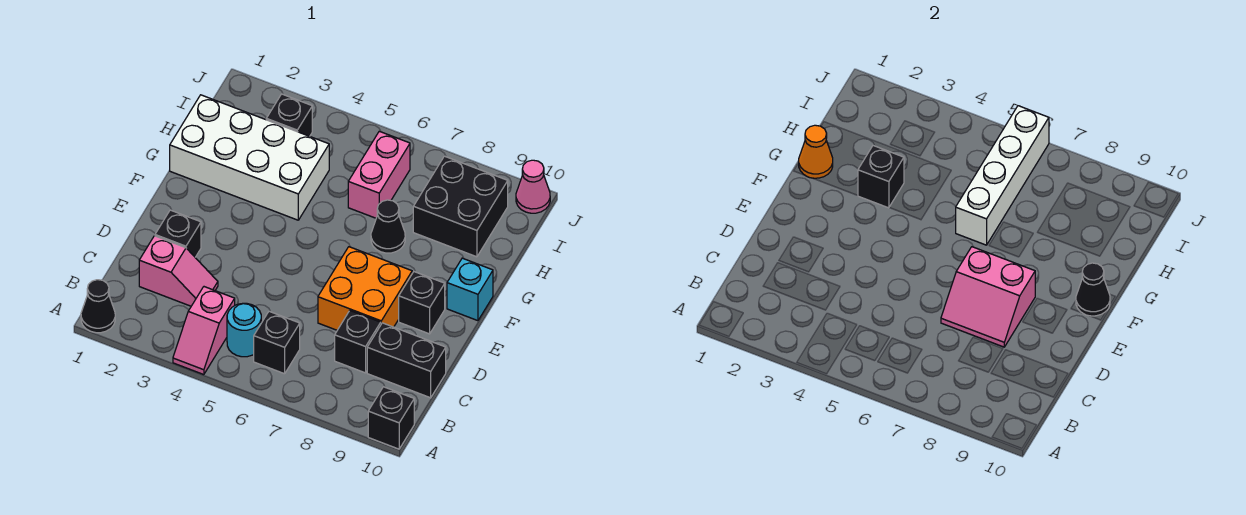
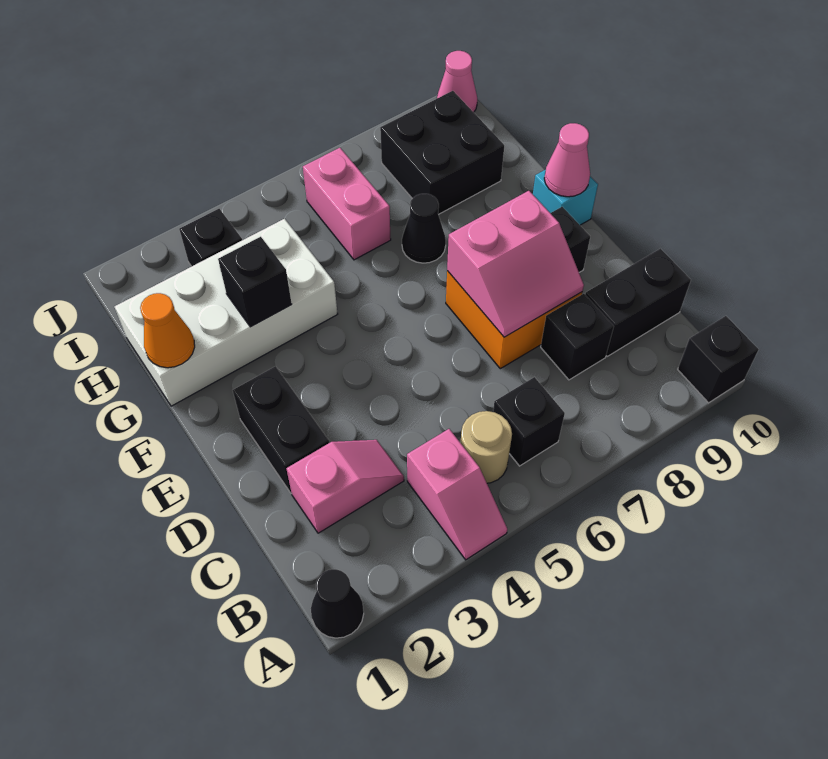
cyan round brick B5 level 1 -> tan round brick B5 level 1
black brick D2 level 1 -> black brick D2:E2 level 1
black cone F10 level 2 -> pink cone F10 level 2
white brick G6:J6 level 2 -> none

